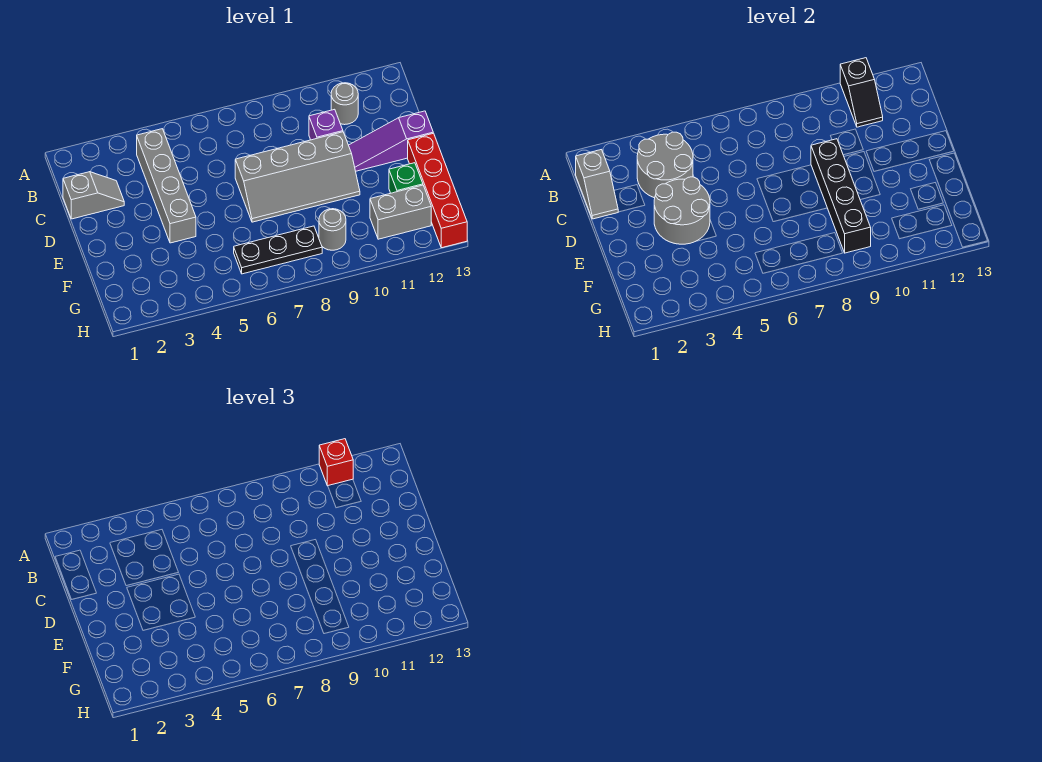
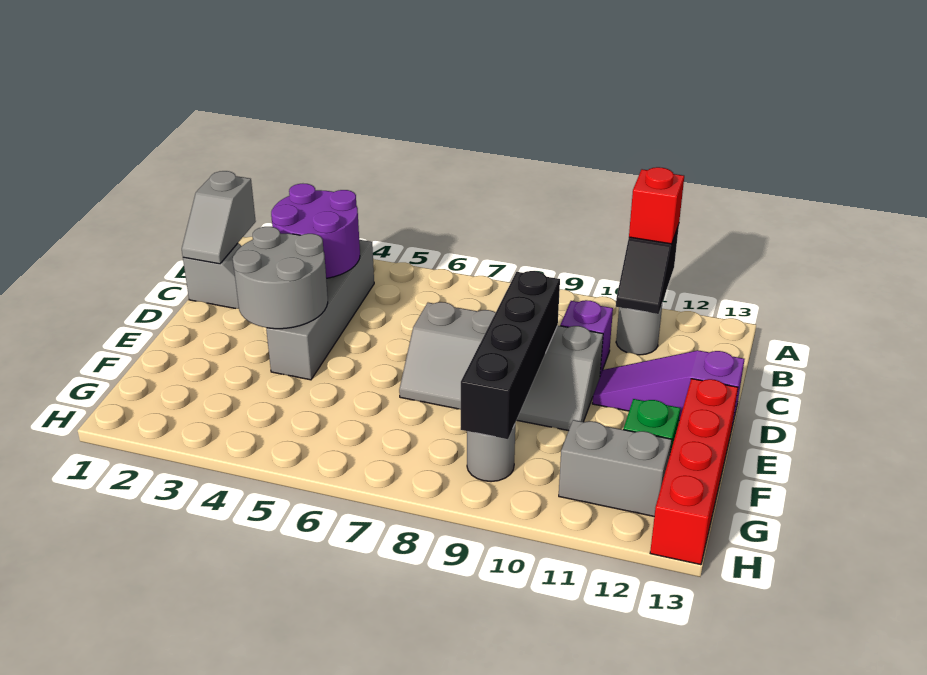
grey round brick B3:C4 level 2 -> purple round brick B3:C4 level 2
black plate G6:G8 level 1 -> none

